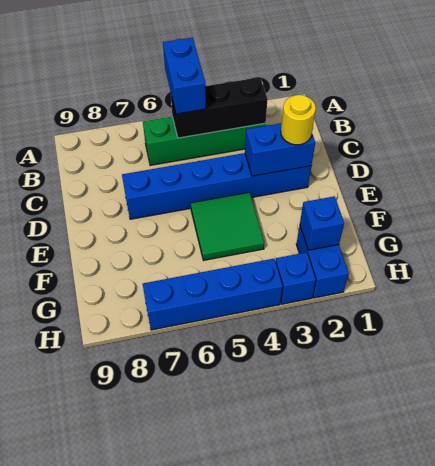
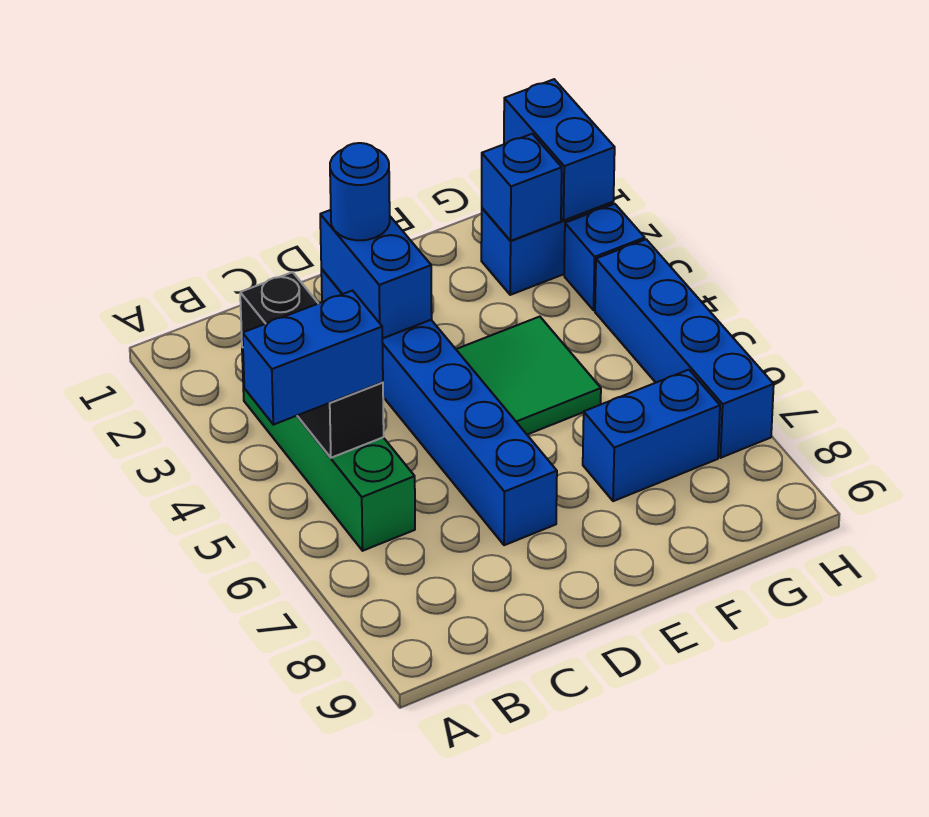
yellow round brick D2 level 3 -> blue round brick D2 level 3
none -> blue brick F7:G7 level 1
none -> blue brick H1:H2 level 2

